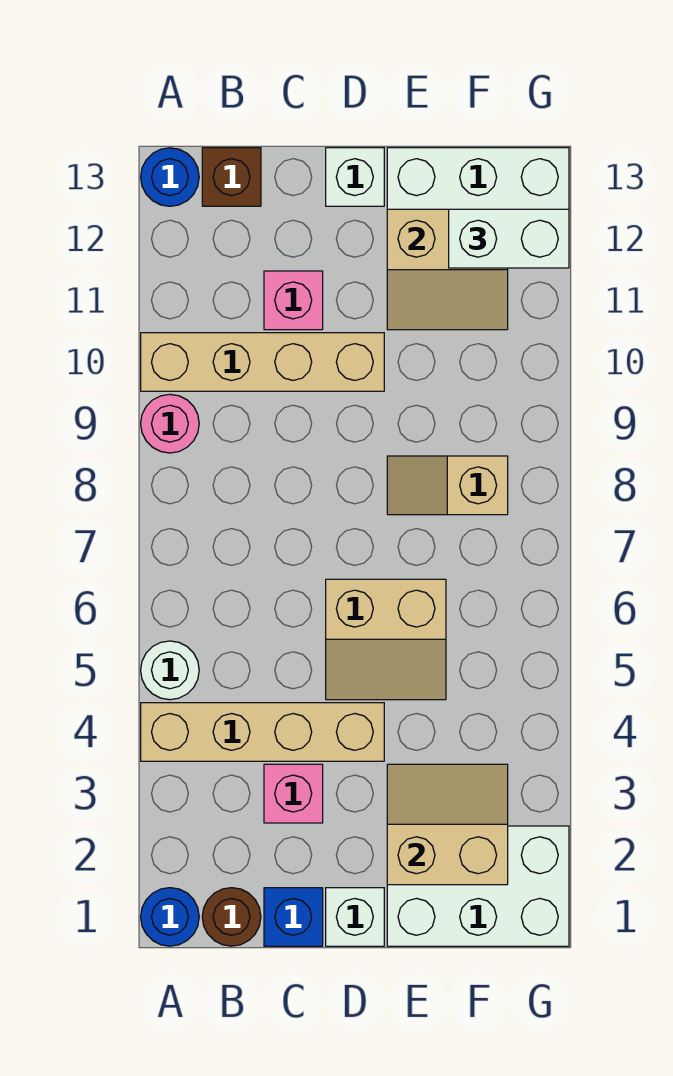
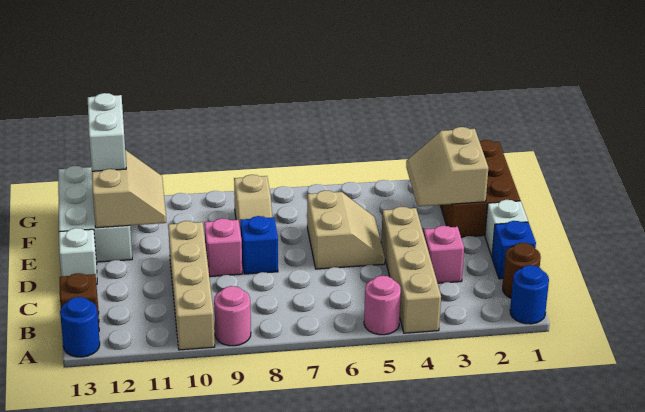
white round brick A5 level 1 -> pink round brick A5 level 1
pink brick C11 level 1 -> pink brick D9 level 1
none -> blue brick D8 level 1
white brick E1:G2 level 1 -> brown brick E1:G2 level 1

